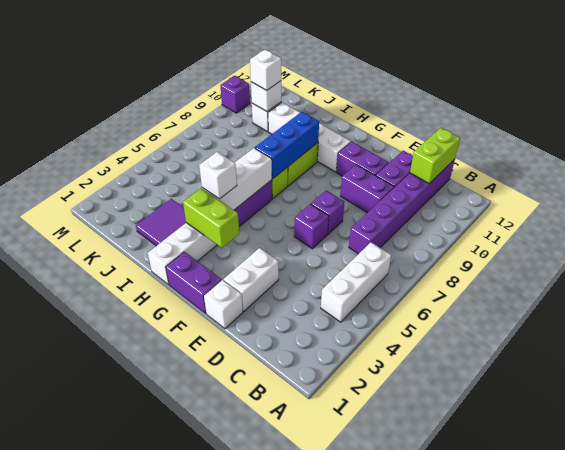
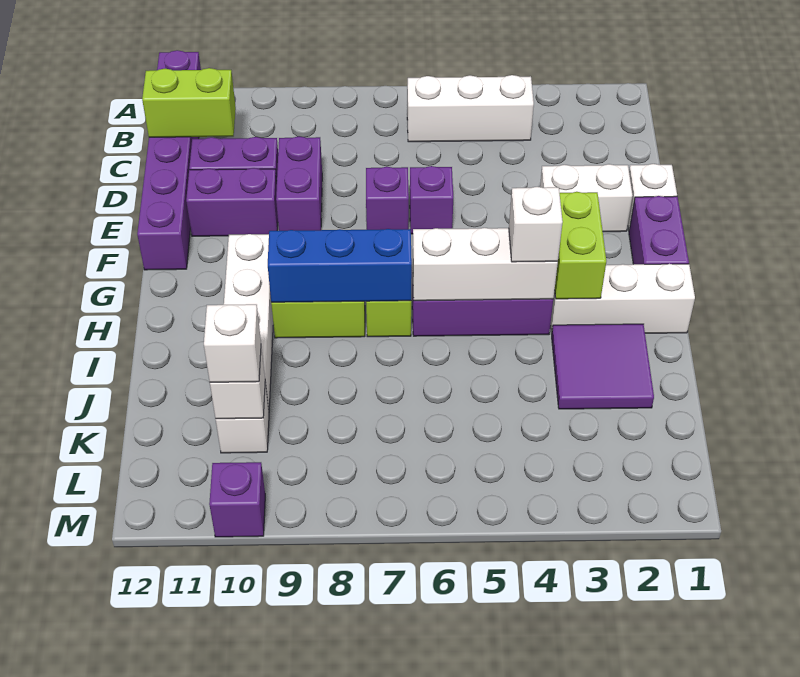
purple brick C7:C12 level 1 -> purple brick A12:F12 level 1
purple brick E10:F10 level 1 -> purple brick E10:E11 level 1

